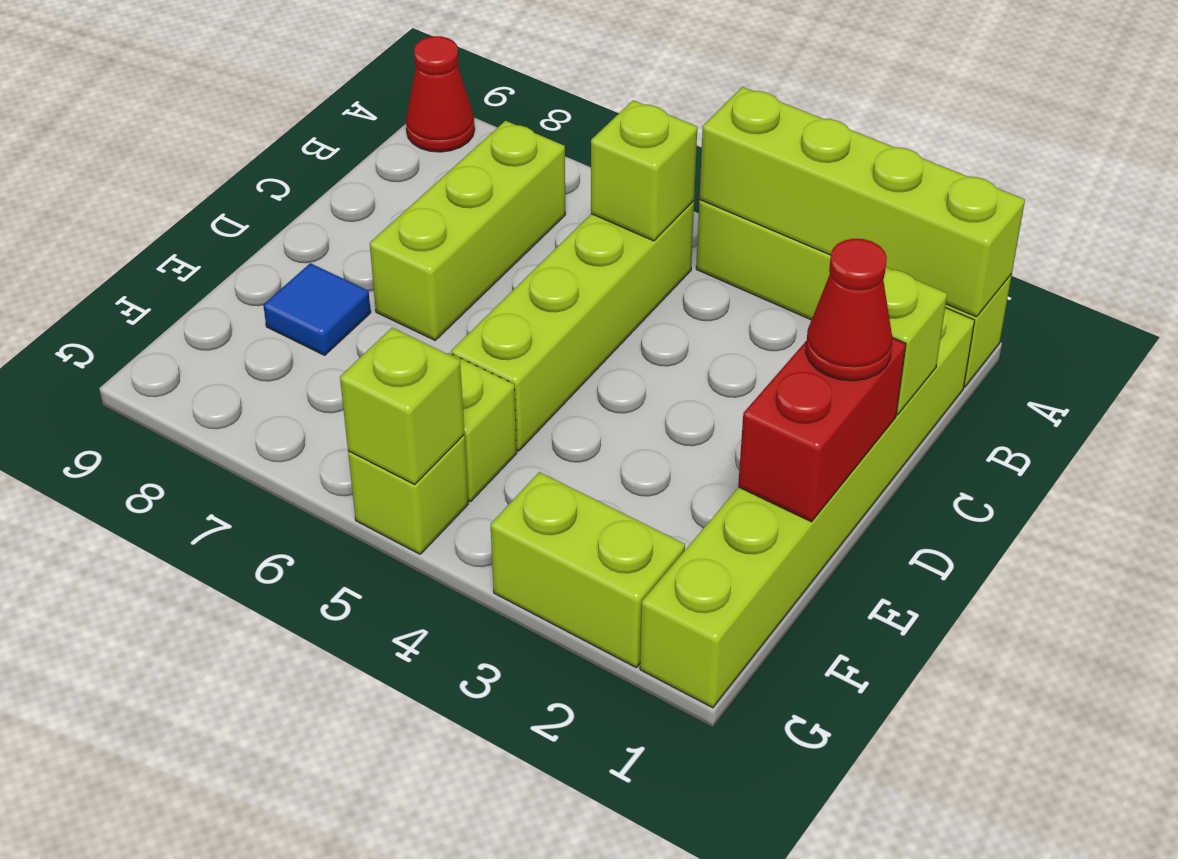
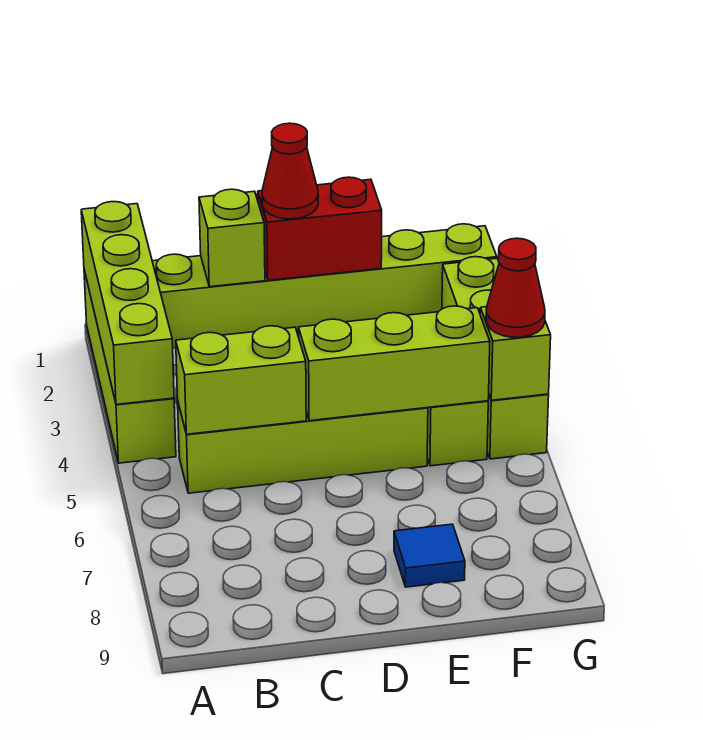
red cone A9 level 1 -> red cone G5 level 3
lime brick B5 level 2 -> lime brick B5:C5 level 2
lime brick B7:D7 level 1 -> lime brick D5:F5 level 2

